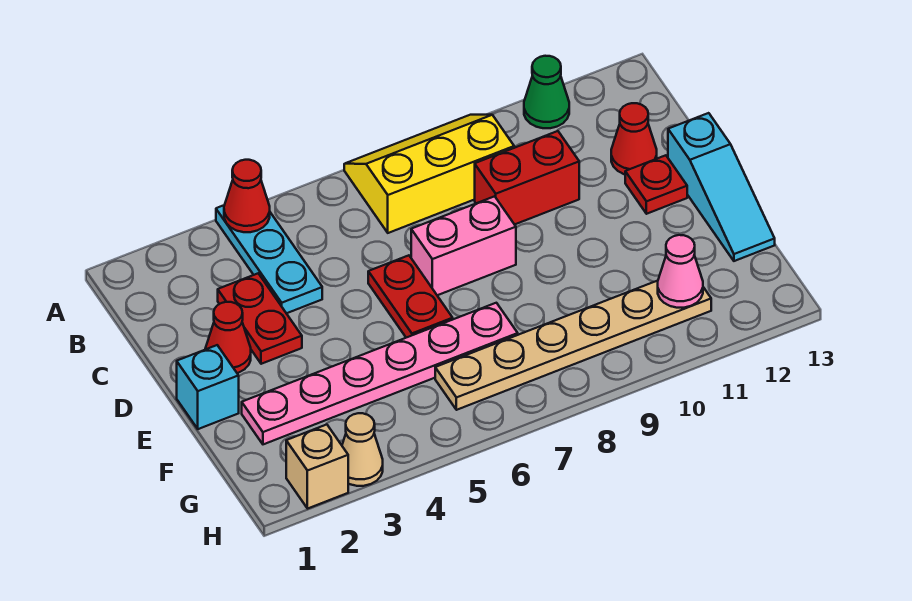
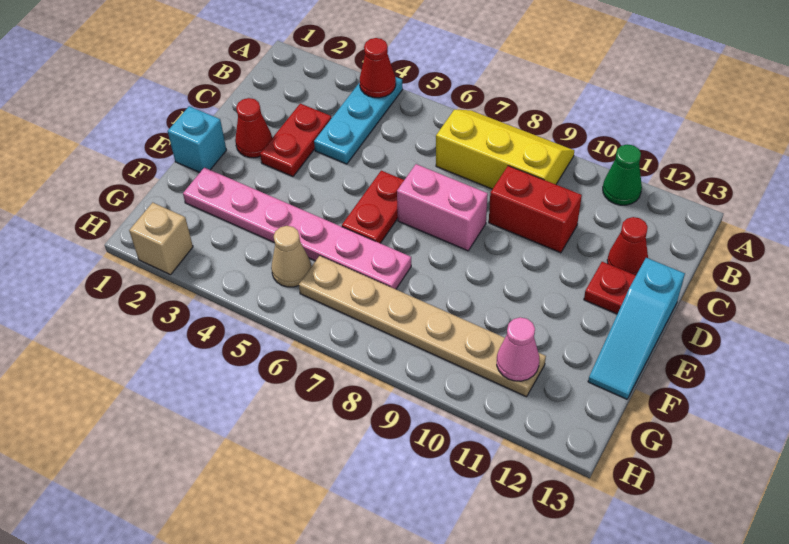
tan cone H3 level 1 -> tan cone G5 level 1

